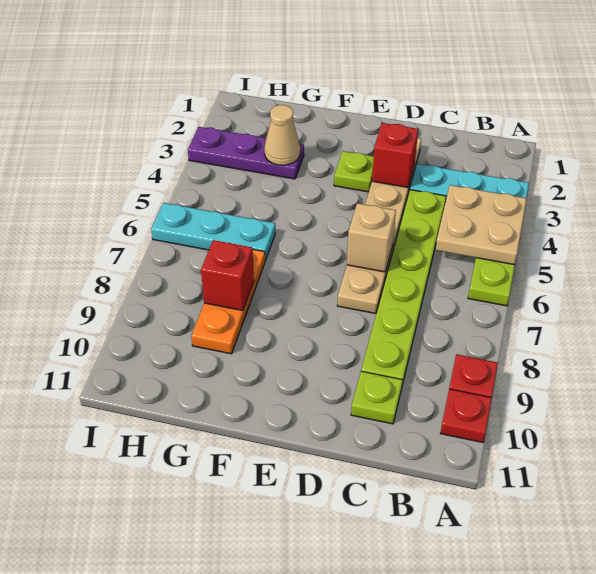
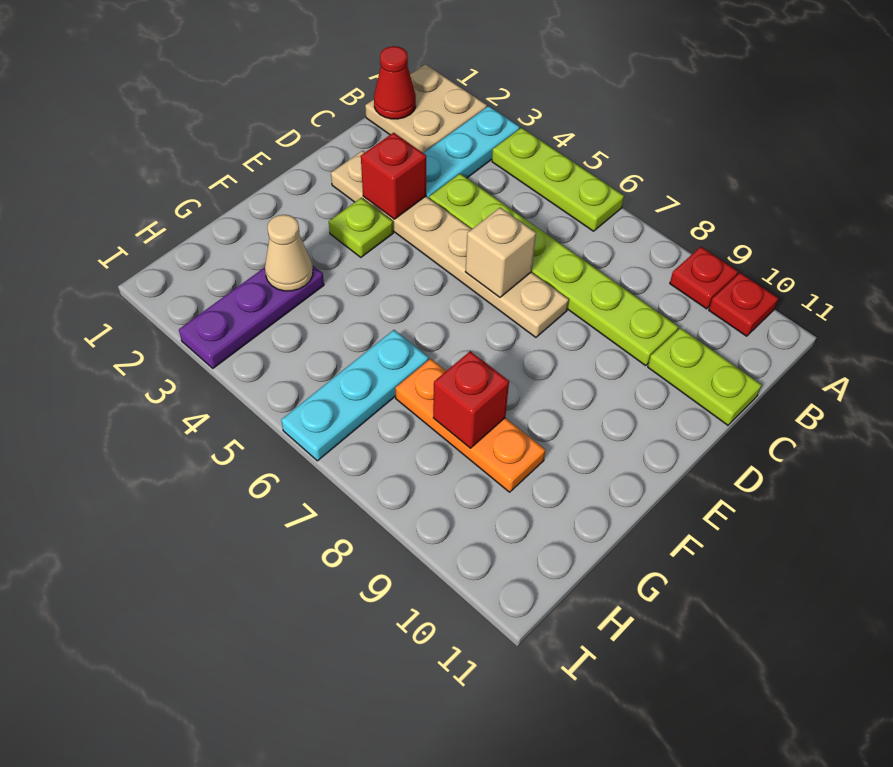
tan plate A4:B5 level 2 -> tan plate A1:B2 level 1
none -> red cone B1 level 2
lime plate C10 level 1 -> lime plate C10:C11 level 1

